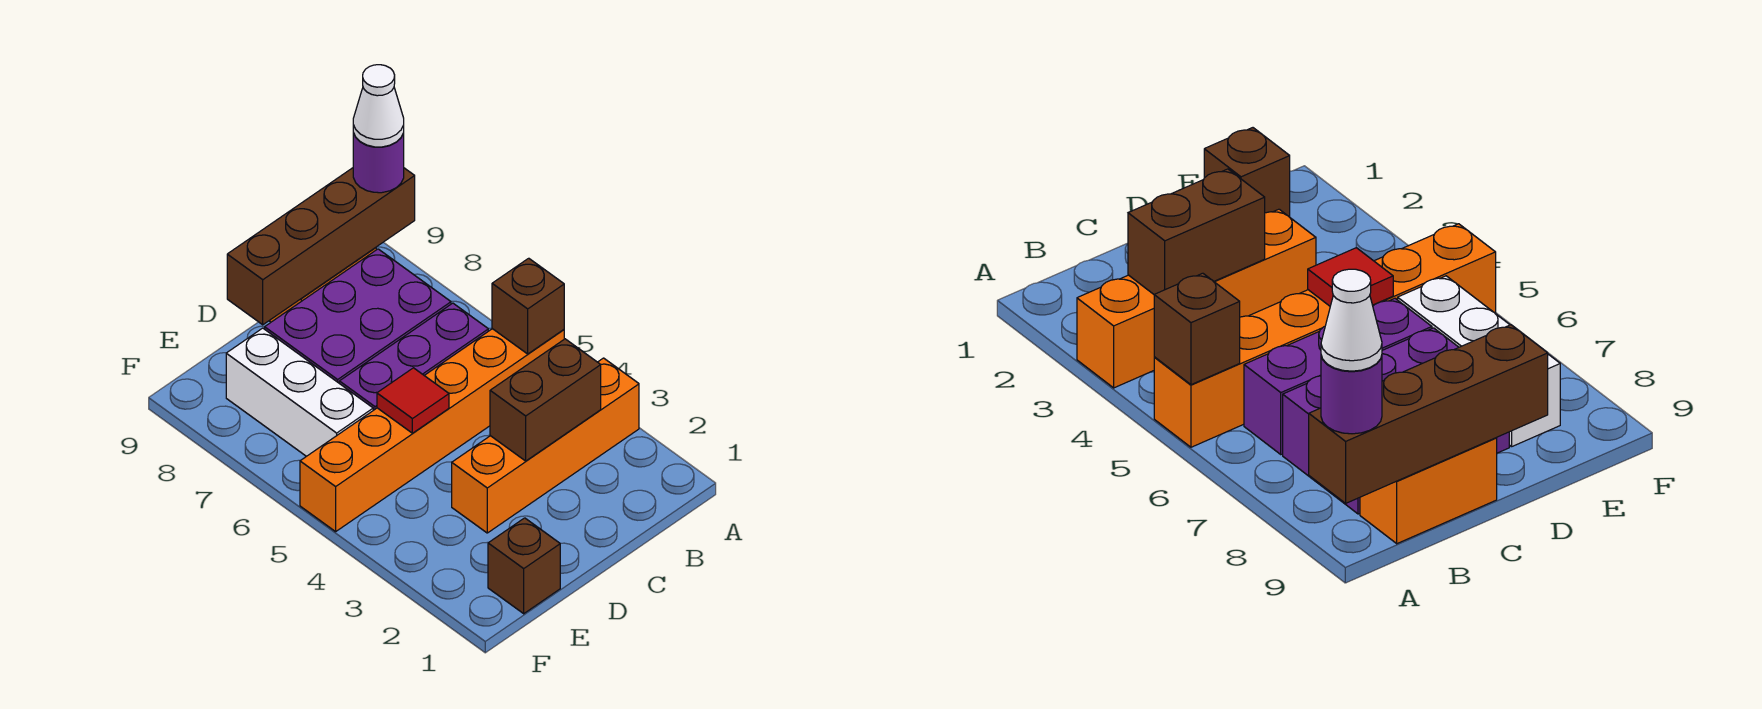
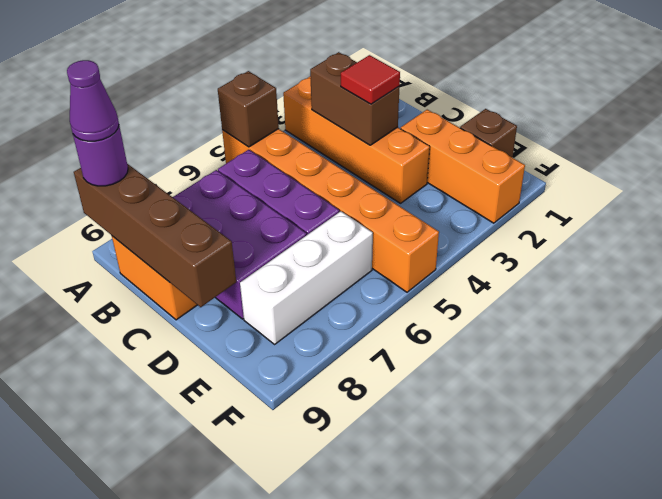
white cone A9 level 4 -> purple cone A9 level 4
none -> orange brick D2:F2 level 1
red tile D5 level 2 -> red tile C3 level 3

